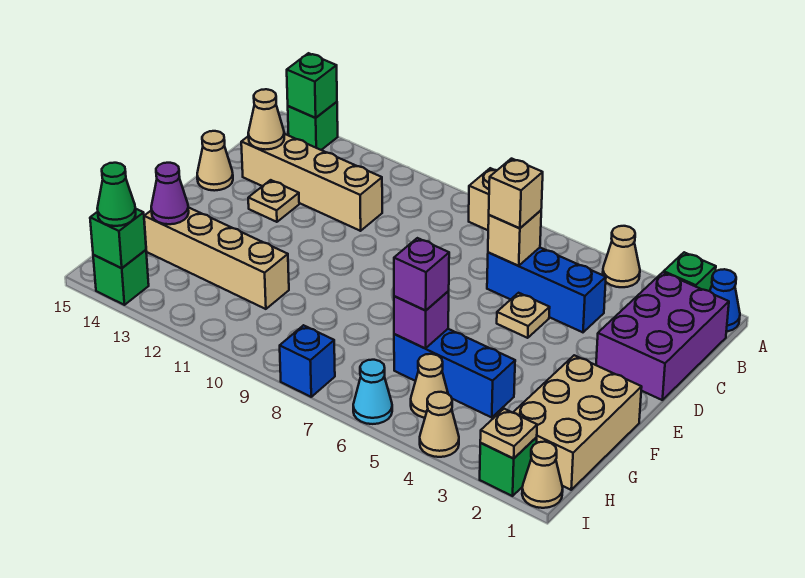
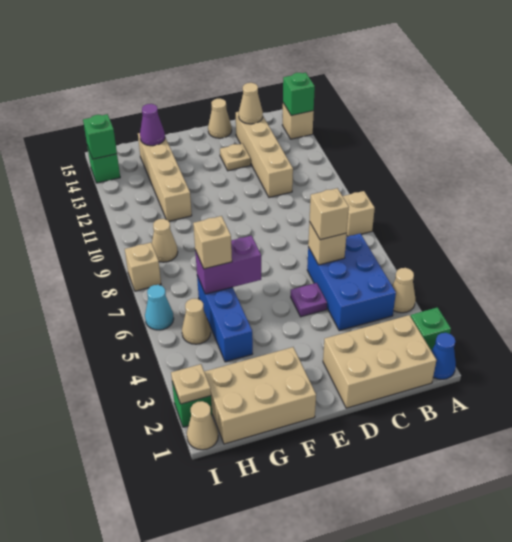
green brick A14 level 1 -> tan brick A14 level 1
purple brick B1:D2 level 1 -> tan brick B1:D2 level 1
blue brick C4:C6 level 1 -> blue brick B4:C6 level 1
tan plate D5 level 1 -> purple plate D5 level 1
purple brick G6 level 2 -> purple brick F6:G6 level 2
purple brick G6 level 3 -> tan brick G6 level 3
tan cone I4 level 1 -> tan cone H9 level 1
blue brick I8 level 1 -> tan brick I8 level 1
green cone I14 level 3 -> none

